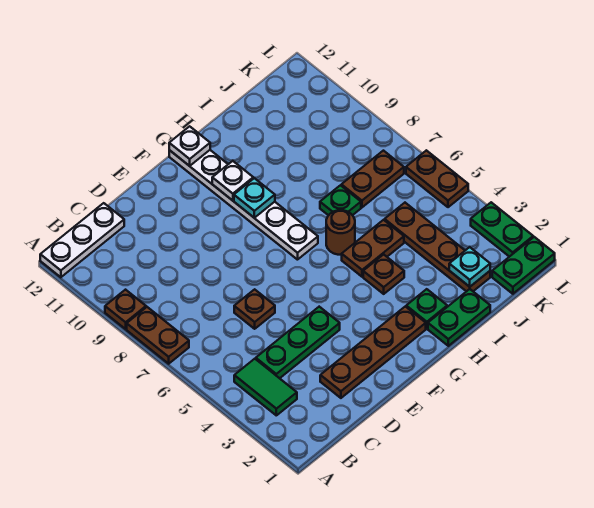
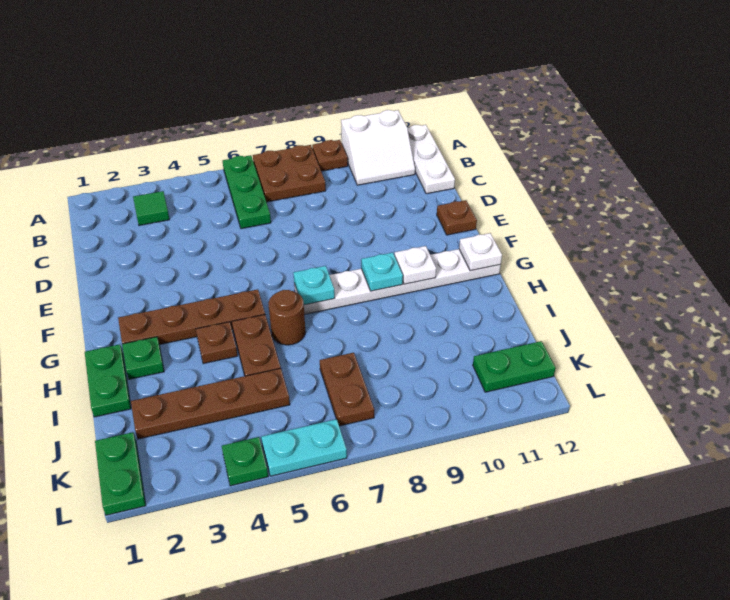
brown plate A7:A8 level 1 -> brown plate A7:B8 level 1
none -> white slope A10:B11 level 1 top A
green tile B3:B4 level 1 -> green tile B3 level 1
green plate C4:E4 level 1 -> green plate A6:C6 level 1
brown plate D2:G2 level 1 -> brown plate G2:G5 level 1
brown plate D6 level 1 -> brown plate E12 level 1
green plate I7 level 1 -> green plate L4 level 1
cyan plate J2 level 2 -> cyan plate G7 level 2
green plate L2:L3 level 1 -> green plate K11:K12 level 1
brown plate L5:L6 level 1 -> cyan plate L5:L6 level 1

